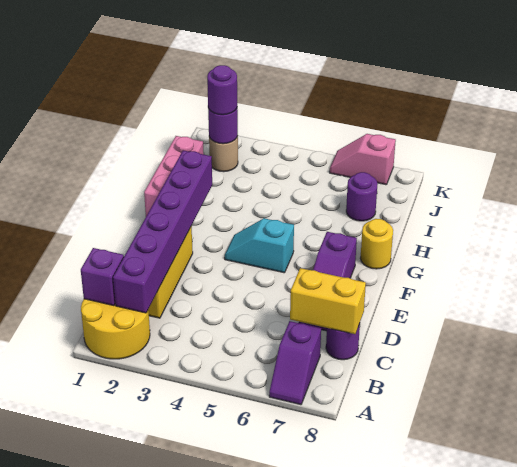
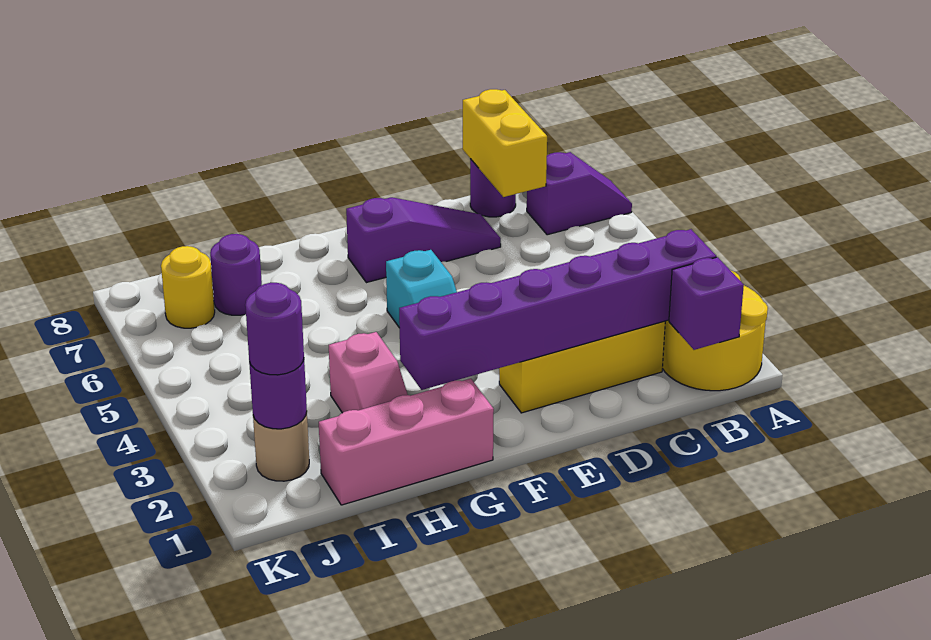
yellow round brick G8 level 1 -> yellow round brick J7 level 1
pink slope K6:K7 level 1 top 7 -> pink slope H2:H3 level 1 top 3

